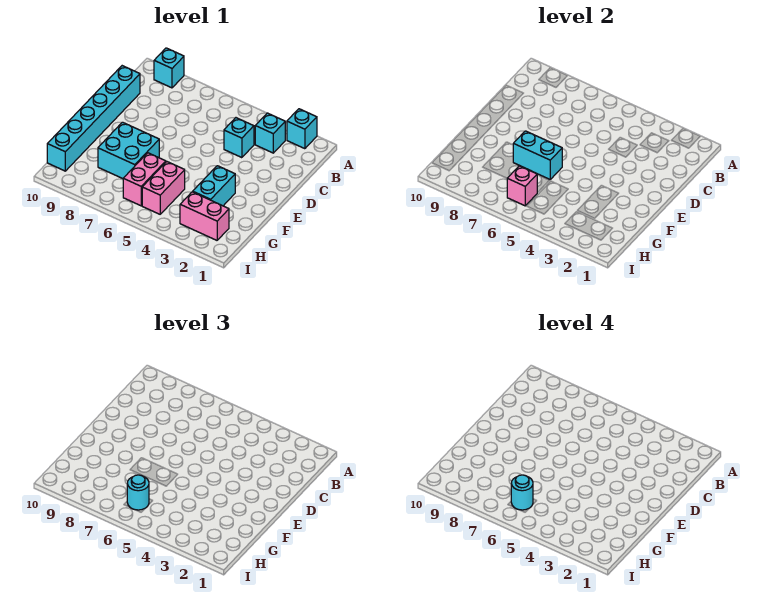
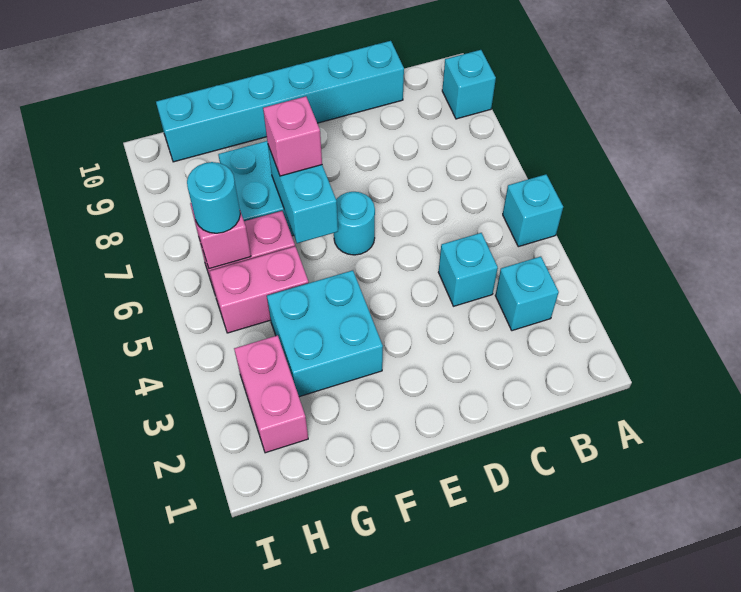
cyan brick A2 level 1 -> cyan brick A5 level 1
cyan brick F3:G3 level 1 -> cyan brick F3:G4 level 1
none -> pink brick F7 level 3
cyan round brick H6 level 4 -> cyan round brick E6 level 1

